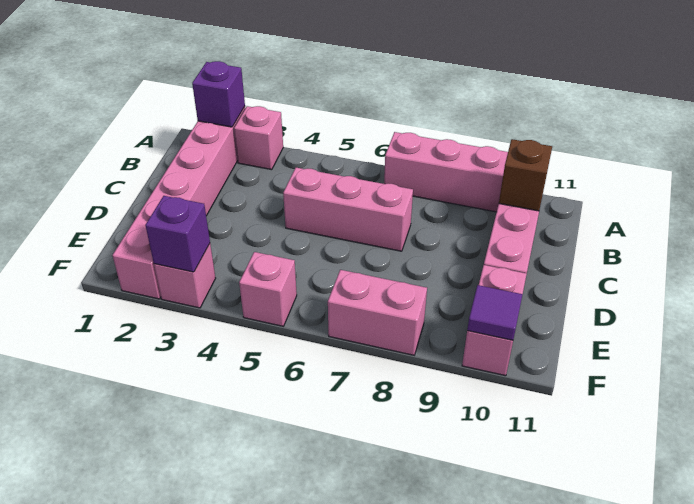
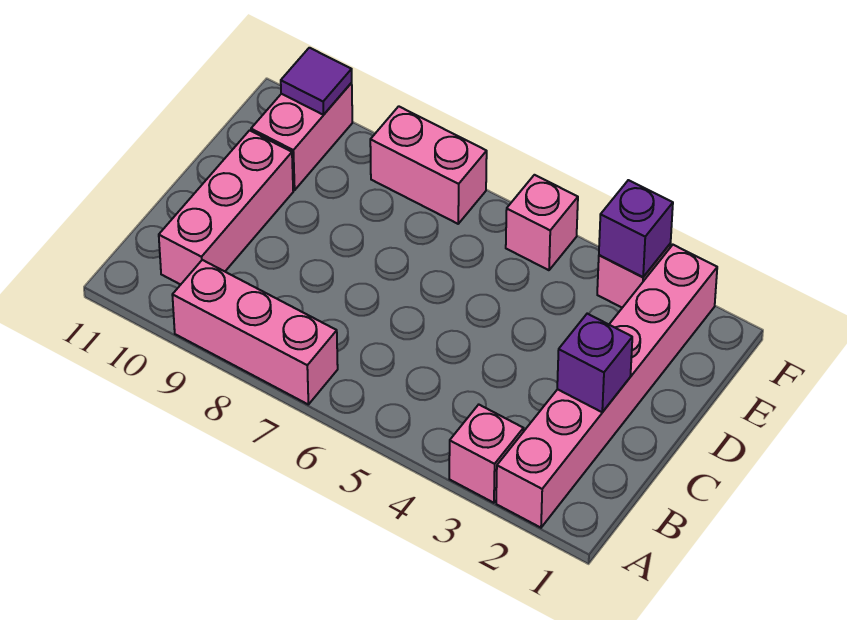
purple brick A2 level 2 -> purple brick C2 level 2
brown brick B10 level 2 -> none
pink brick C5:C7 level 1 -> none

